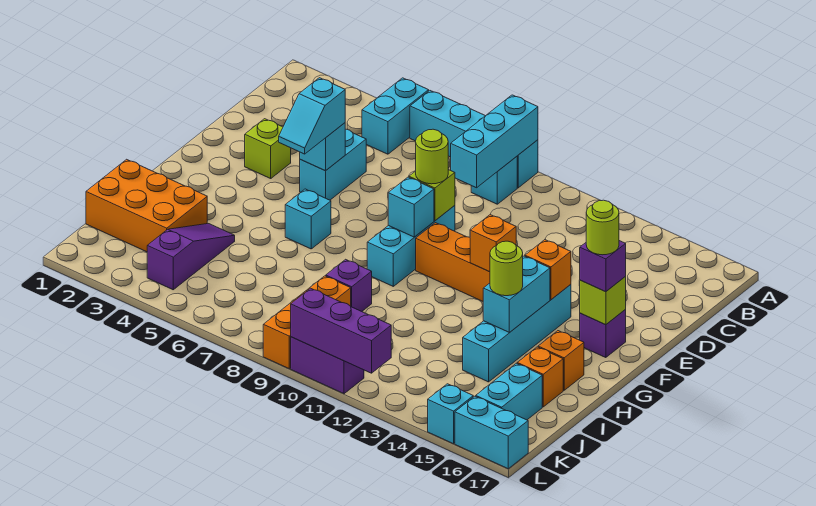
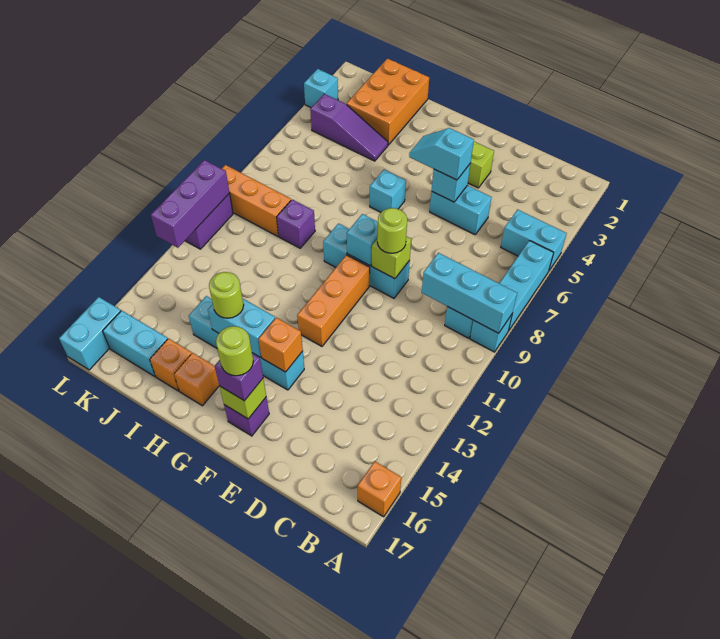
orange brick F12 level 2 -> orange brick A16 level 1
cyan brick L15 level 1 -> cyan brick L3 level 1

